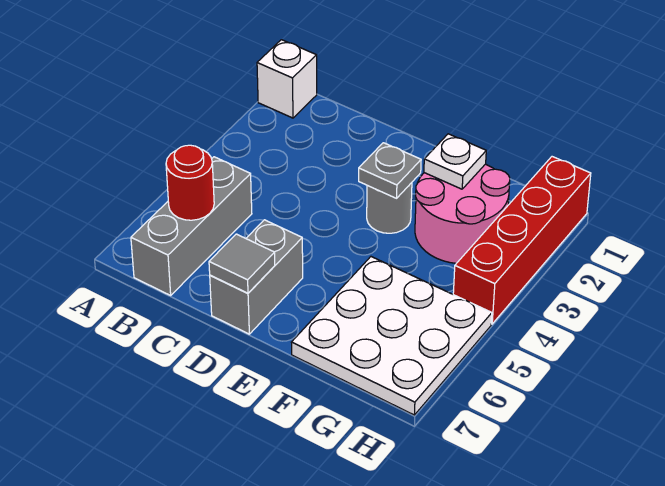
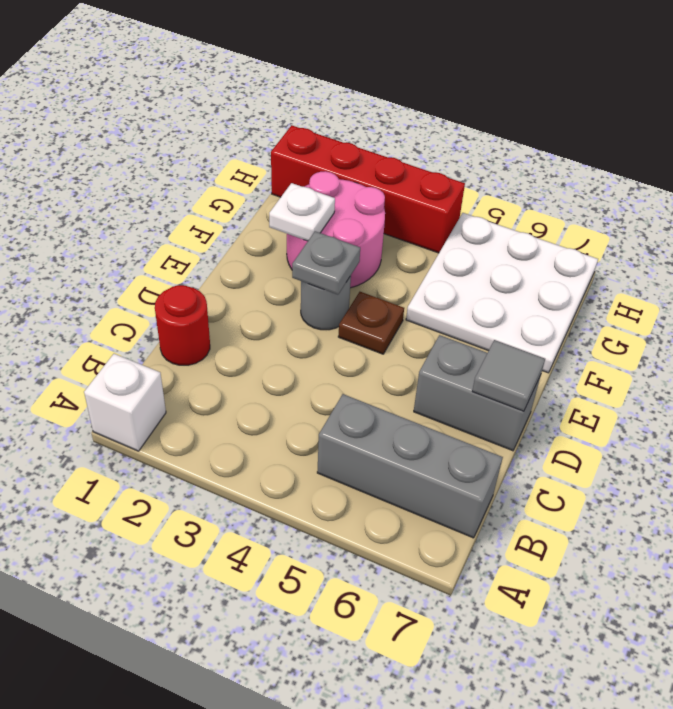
red round brick B6 level 2 -> red round brick C1 level 1
none -> brown plate E4 level 1

